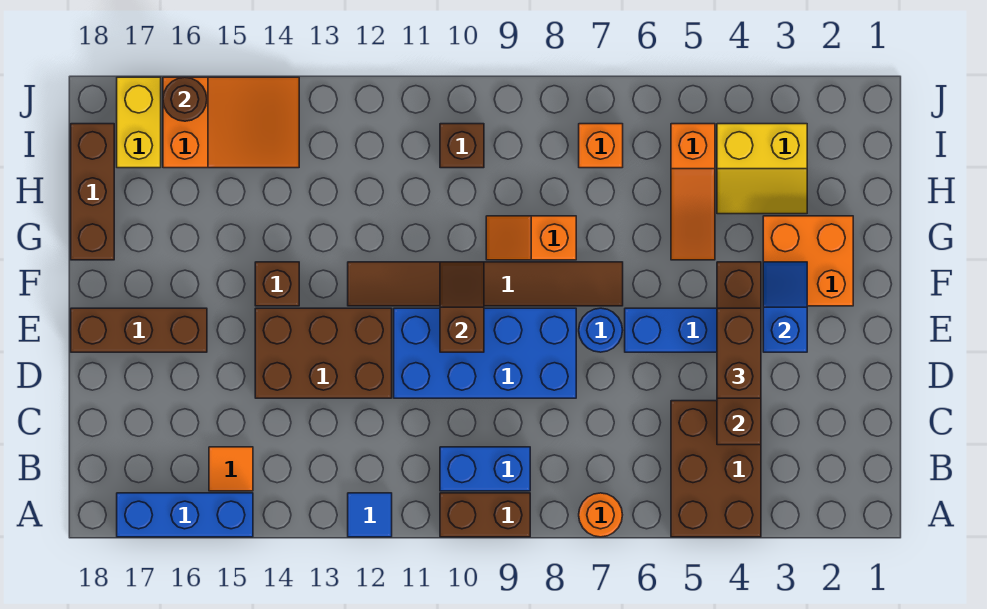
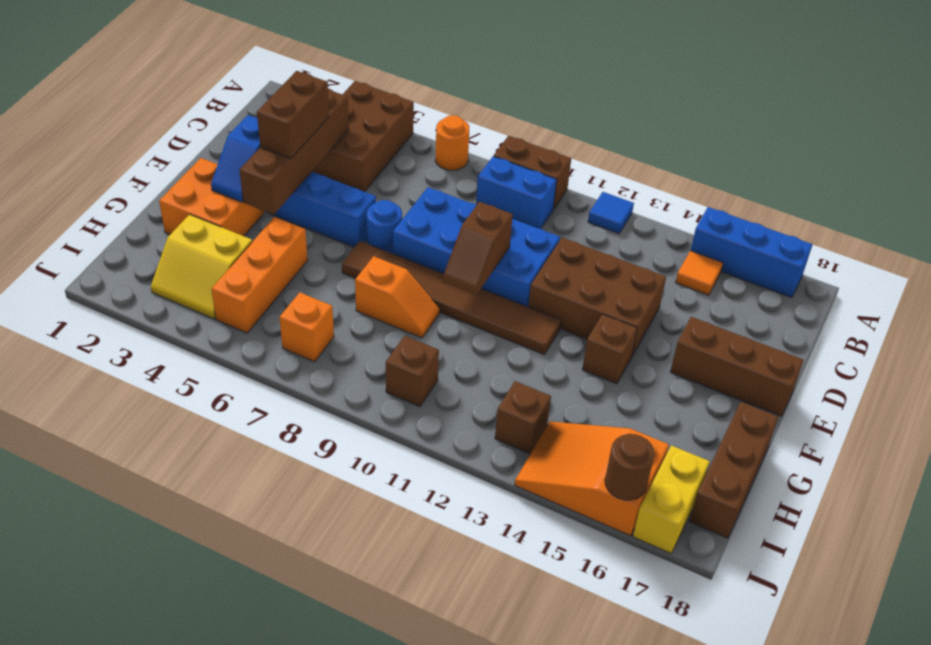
orange slope G5:I5 level 1 top I -> orange brick G5:I5 level 1
yellow slope H3:I4 level 1 top I -> yellow slope H3:I4 level 1 top H
none -> brown brick I13 level 1

